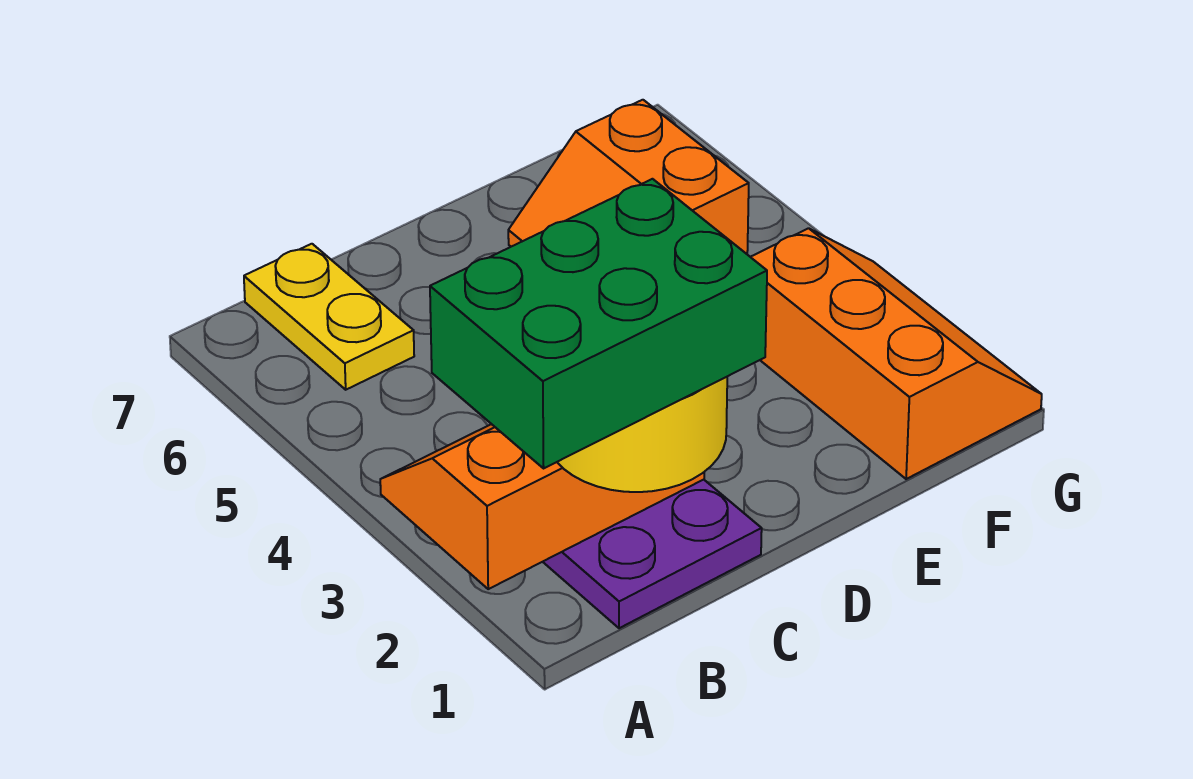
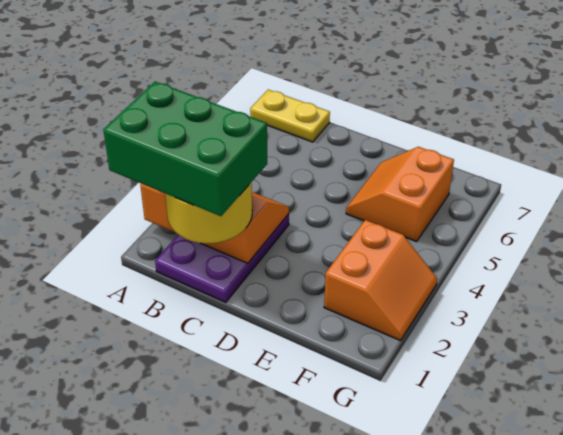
yellow plate B6:B7 level 1 -> yellow plate A7:B7 level 1
orange slope F1:G3 level 1 top F -> orange slope F2:G3 level 1 top F

